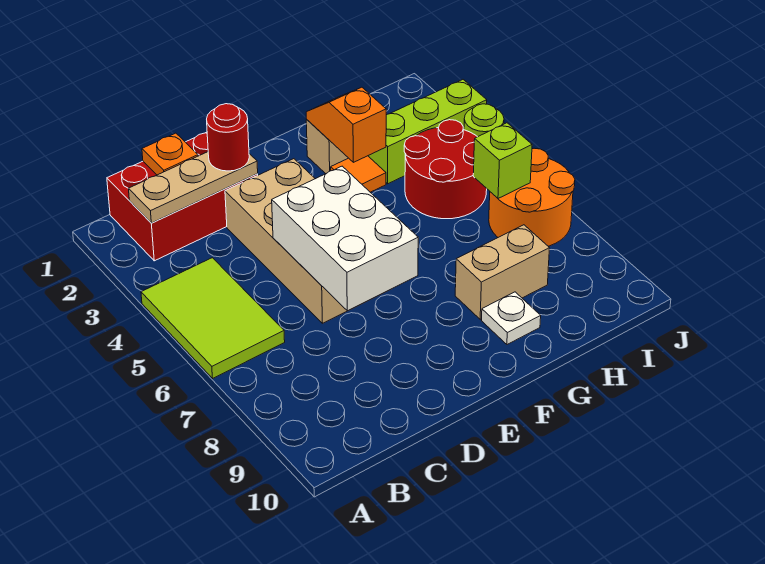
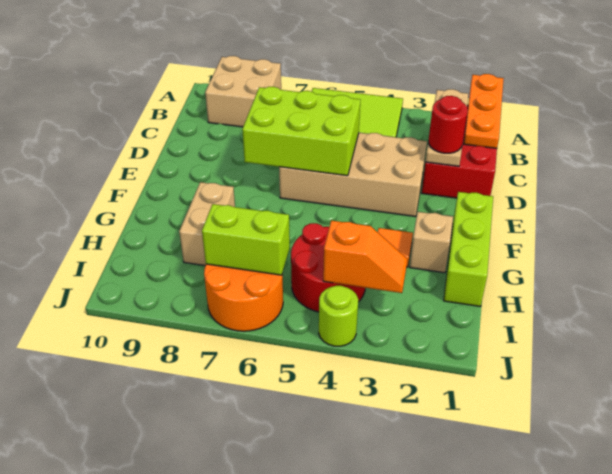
none -> tan brick A8:B9 level 1
orange plate C1 level 2 -> orange plate A1:C1 level 2
white brick D5:E7 level 2 -> lime brick D5:E7 level 2
orange slope G2:G3 level 2 top 3 -> orange slope I3:I4 level 2 top 4
white plate G9 level 1 -> none
lime brick H3:J3 level 1 -> lime brick F1:H1 level 1
lime brick I6 level 2 -> lime brick I6:I7 level 2

